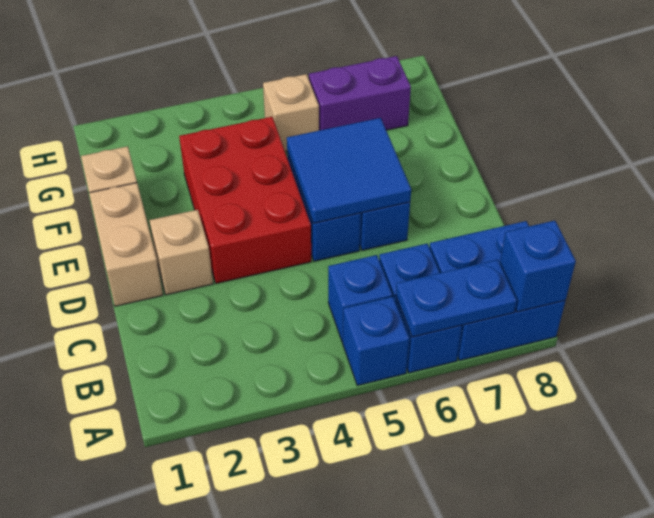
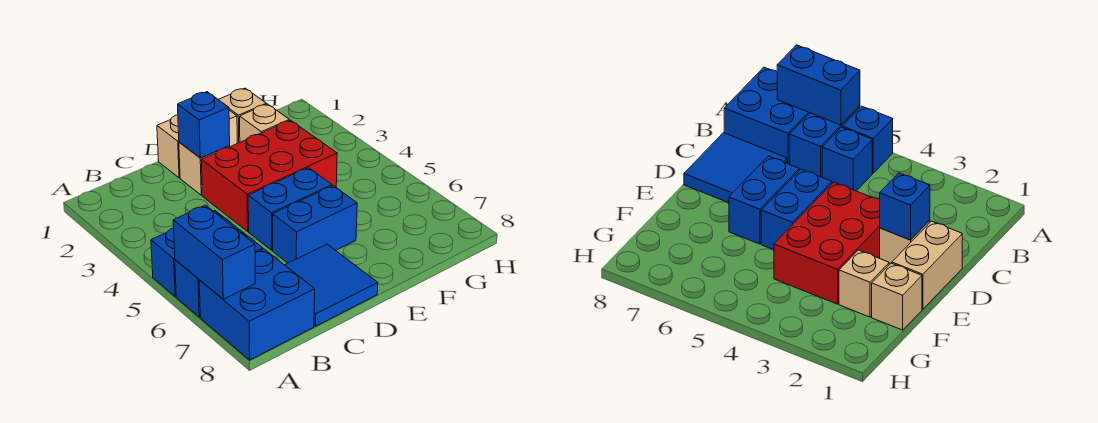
blue plate A6:A7 level 2 -> blue brick A6:A7 level 2
blue brick A8 level 2 -> blue brick D2 level 2
blue tile D5:E6 level 2 -> blue tile C7:D8 level 1
tan brick G5 level 1 -> tan brick F2 level 1
purple brick G6:G7 level 1 -> none

